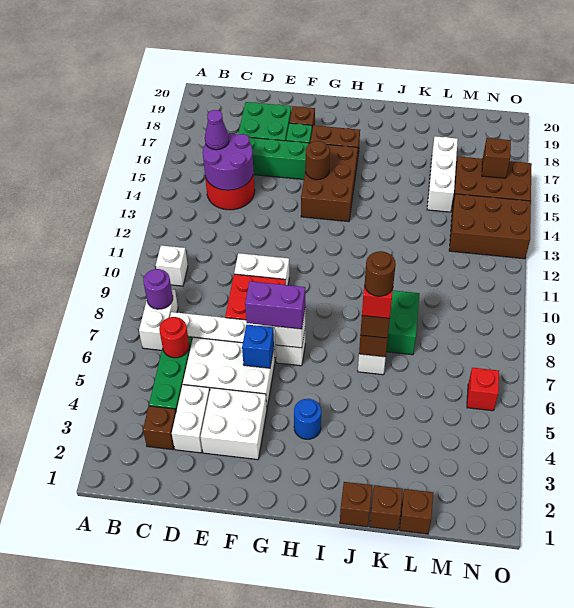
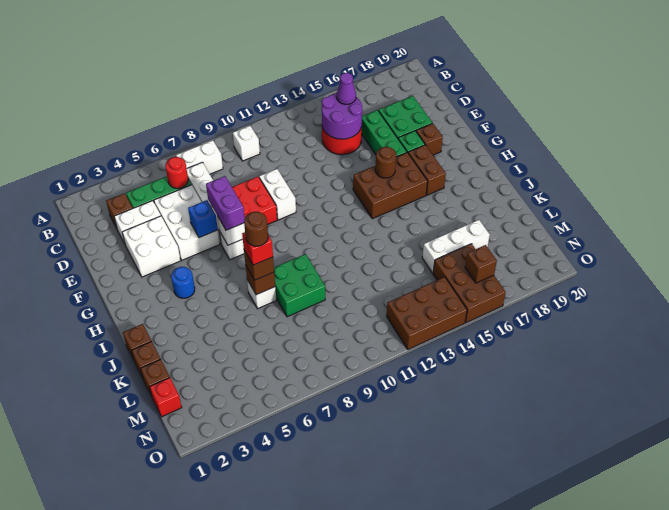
purple round brick B8 level 2 -> none
brown brick M13:O14 level 1 -> brown brick N12:O14 level 1
red brick N6 level 1 -> red brick M1 level 1

